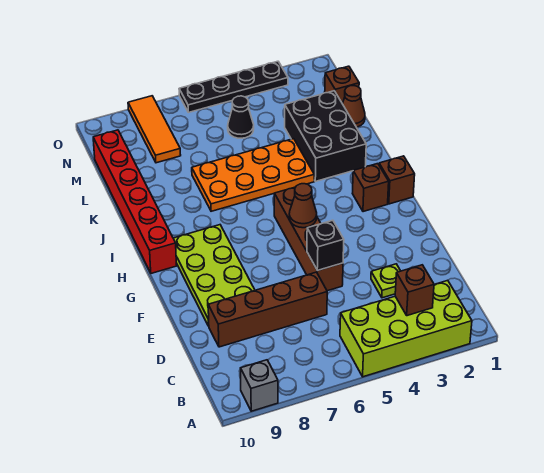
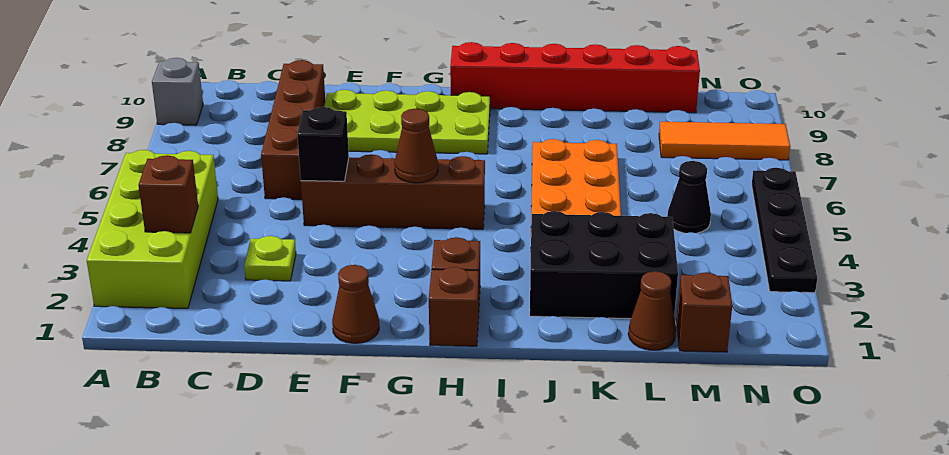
none -> brown cone F1 level 1

